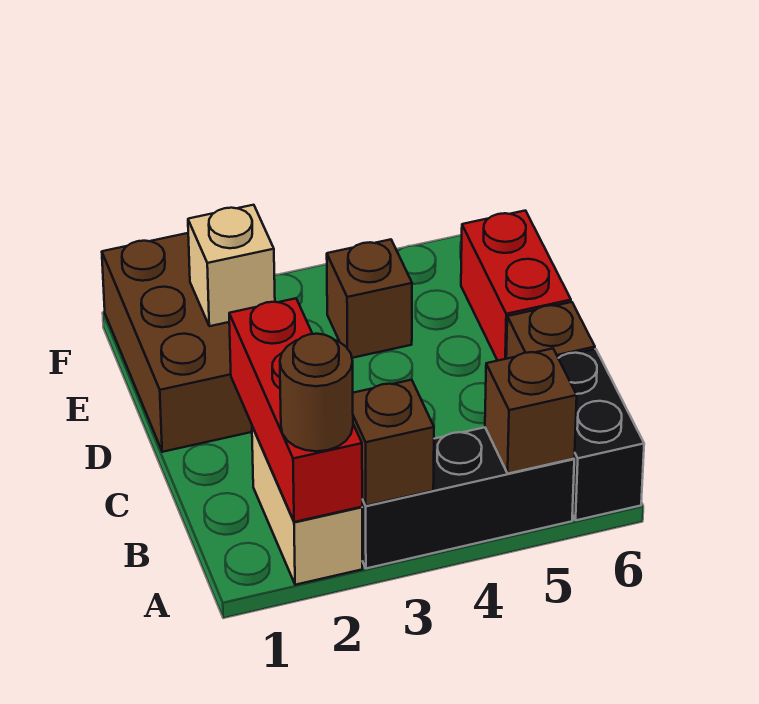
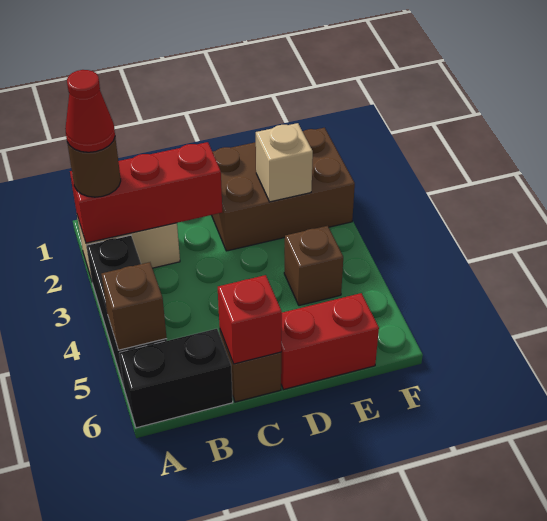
none -> red cone A2 level 4
brown brick A3 level 2 -> none
none -> red brick C6 level 2

